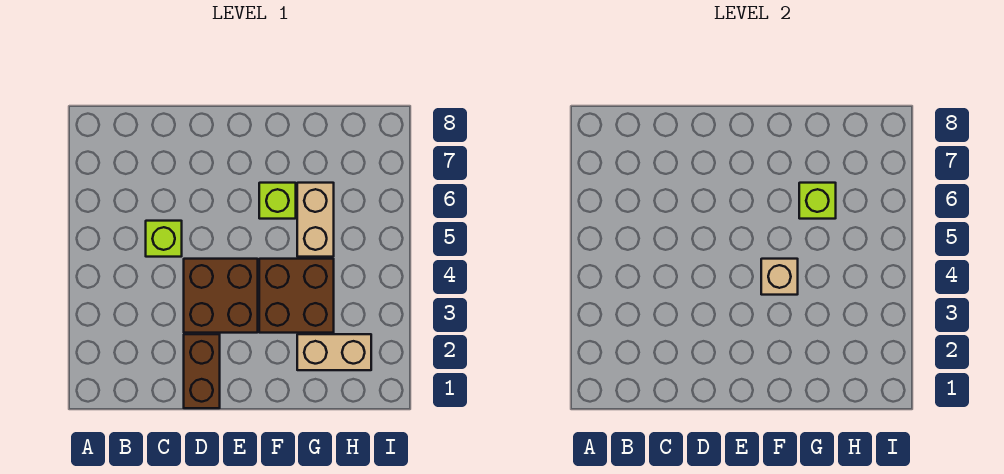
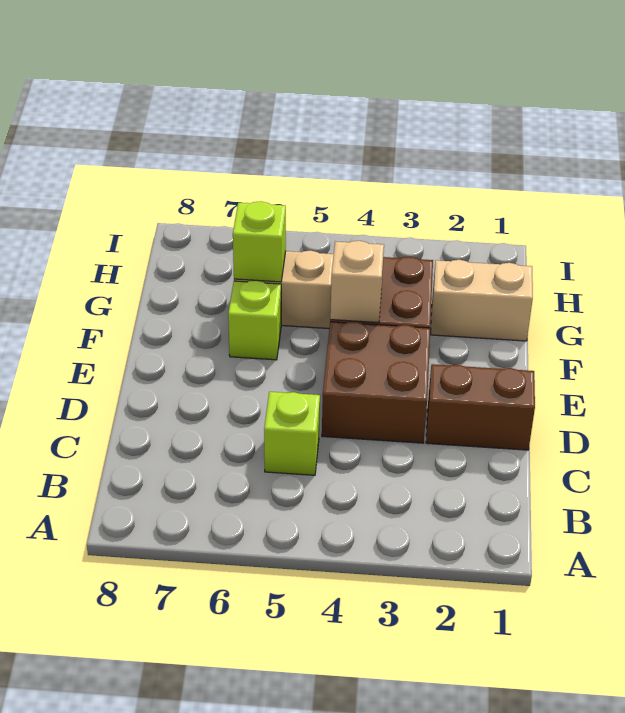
tan brick G2:H2 level 1 -> tan brick G1:G2 level 1

